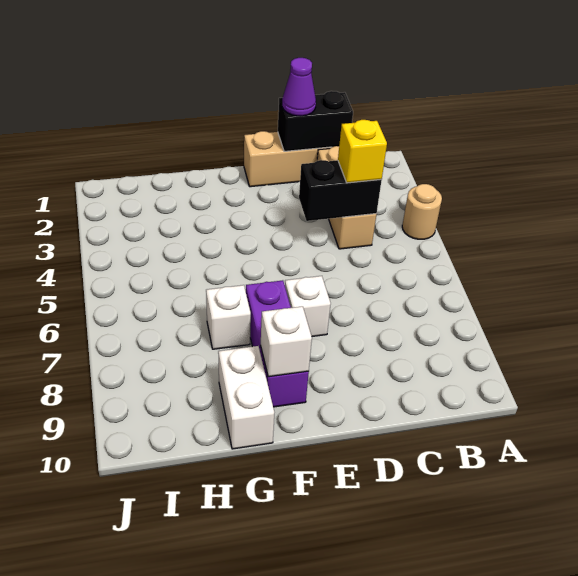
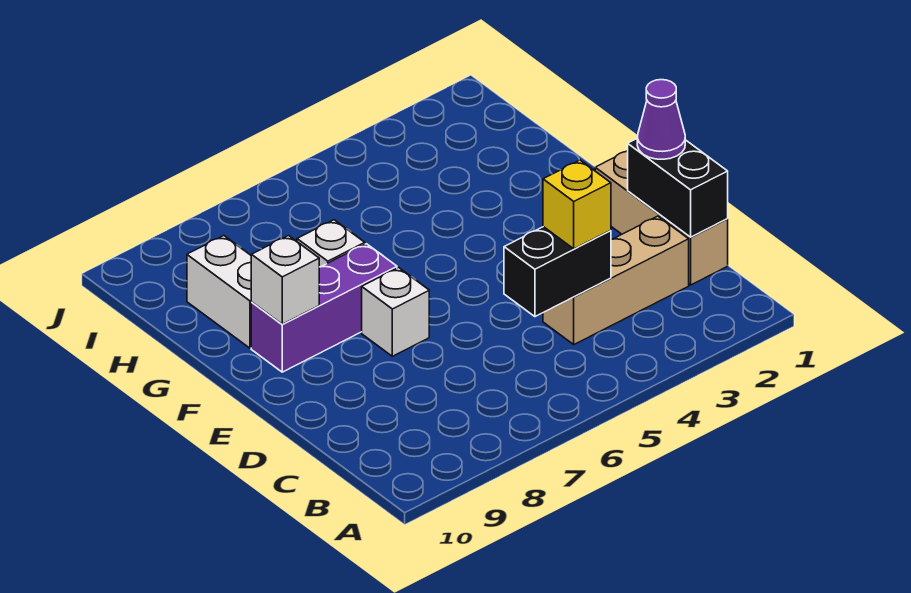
tan round brick A4 level 1 -> none
black brick C4:D4 level 2 -> black brick C4:C5 level 2
white brick G9:G10 level 1 -> white brick G9:H9 level 1

